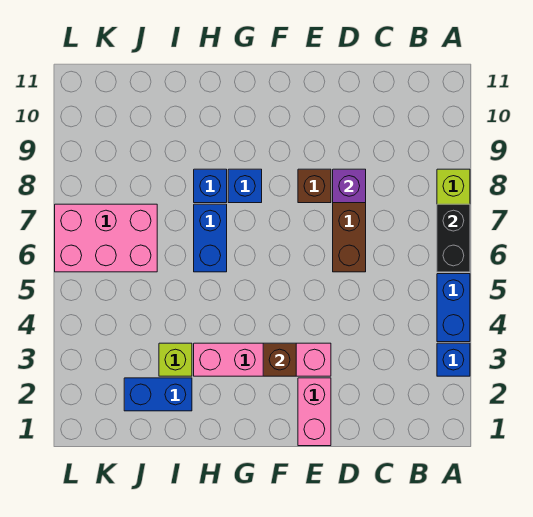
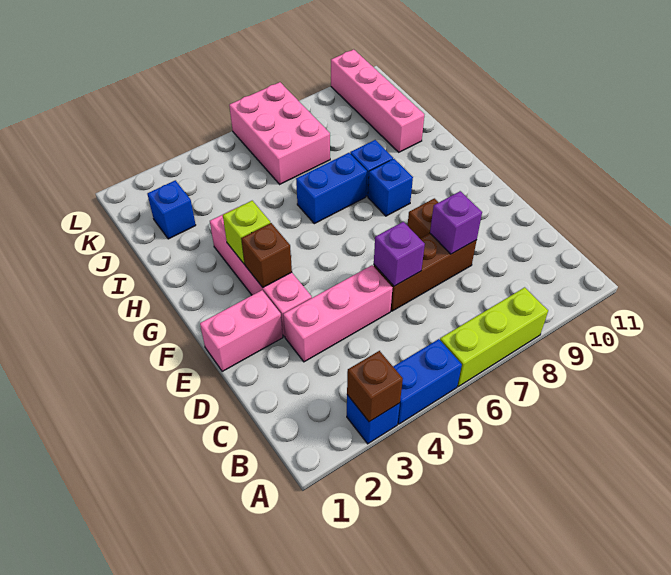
none -> brown brick A3 level 2
black brick A6:A7 level 2 -> none
none -> pink brick D3:D5 level 1
none -> purple brick D6 level 2
blue brick I2:J2 level 1 -> blue brick J2 level 1
lime brick I3 level 1 -> lime brick G3 level 2
none -> pink brick I10:L10 level 1

